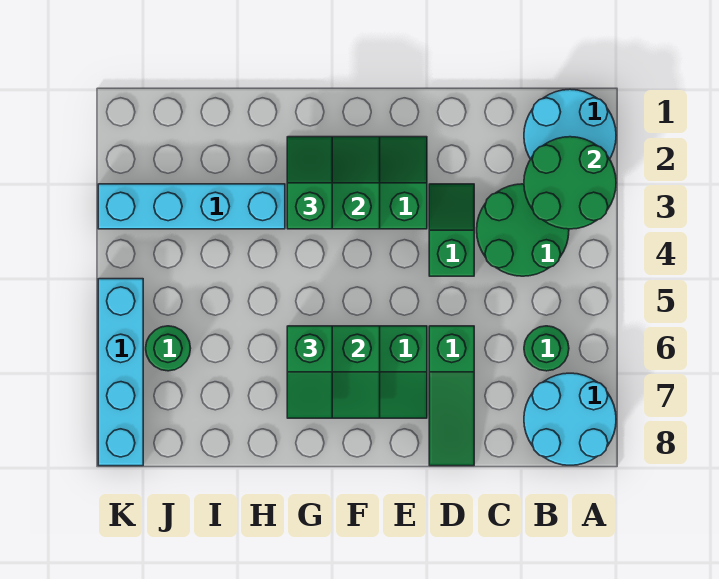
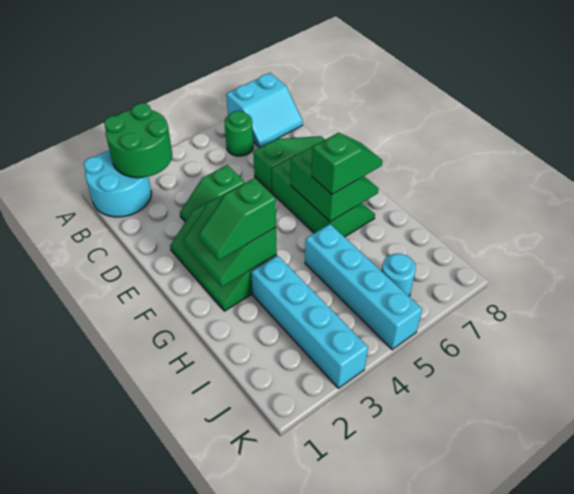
cyan round brick A7:B8 level 1 -> cyan slope A7:B8 level 1 top A
green round brick B3:C4 level 1 -> none
green round brick J6 level 1 -> cyan round brick J6 level 1
cyan brick K5:K8 level 1 -> cyan brick H5:K5 level 1

